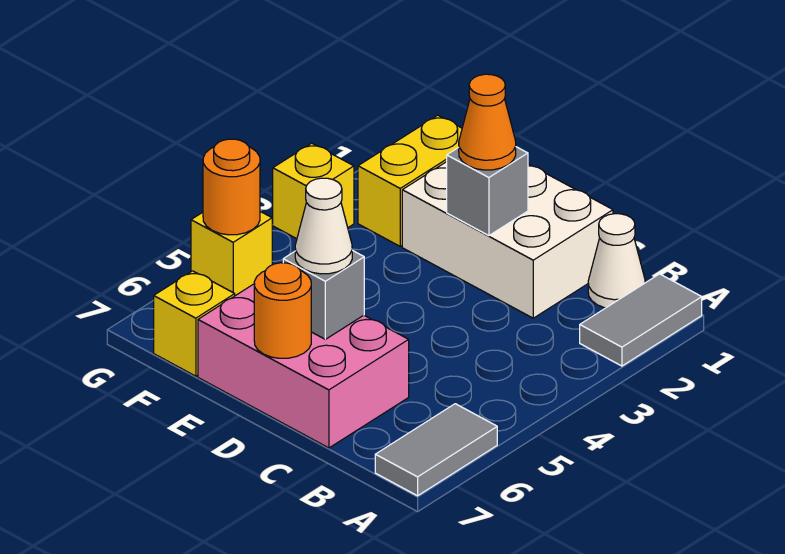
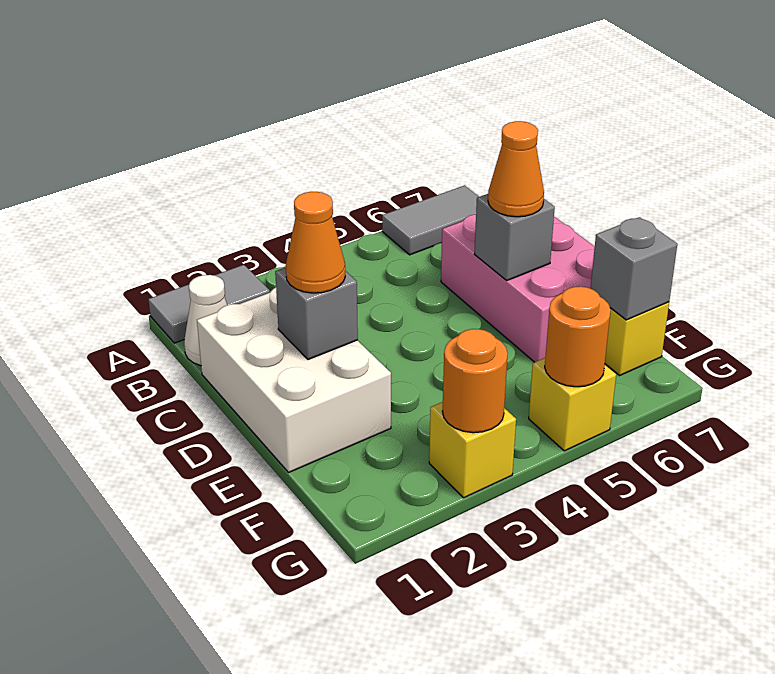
white cone D6 level 3 -> orange cone D6 level 3
orange round brick D7 level 2 -> orange round brick G3 level 2
yellow brick F1:F2 level 1 -> none
none -> grey brick F7 level 2

